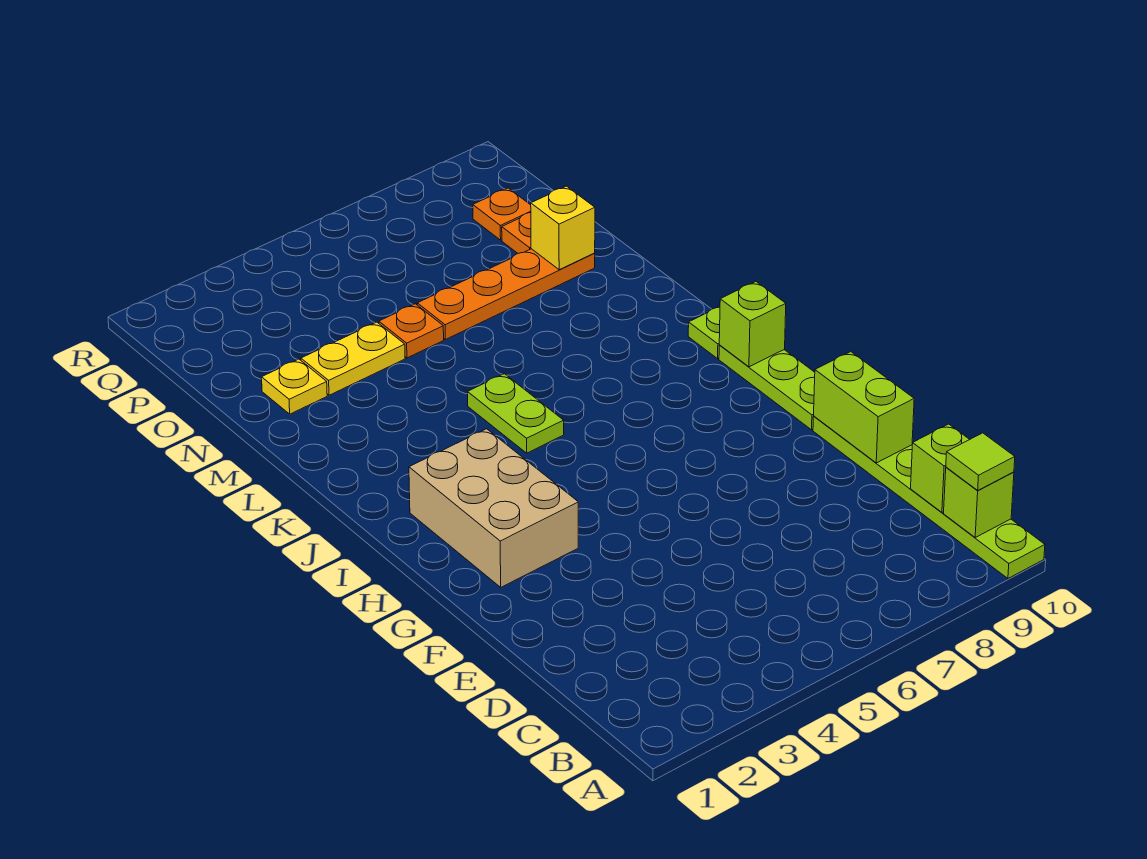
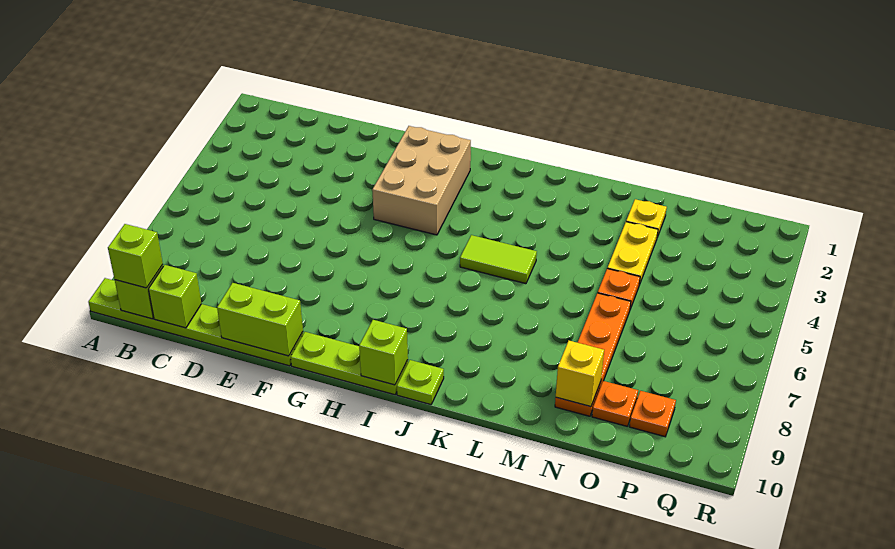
lime tile B10 level 3 -> lime brick B10 level 3
tan brick G2:I3 level 1 -> tan brick G2:H4 level 1
lime plate J5:K5 level 1 -> lime tile J5:K5 level 1

